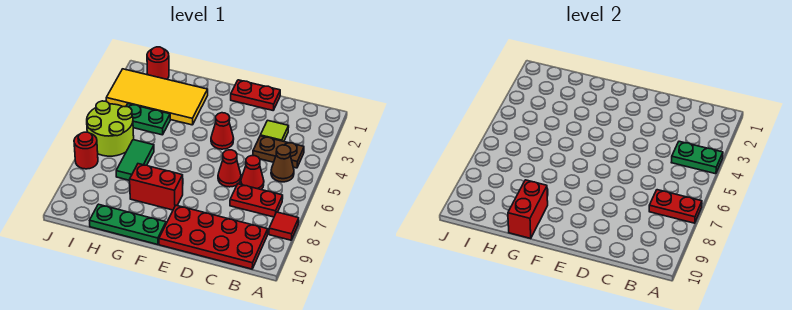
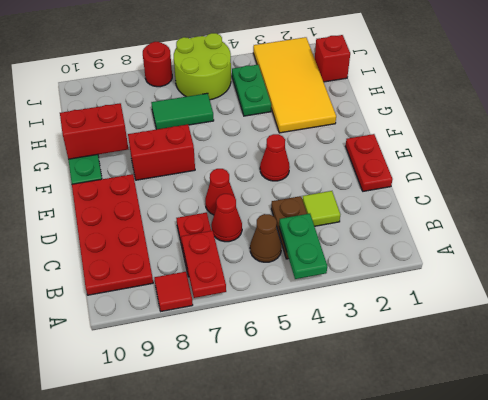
red brick F8:G8 level 1 -> red brick F7:F8 level 1
red round brick I1 level 1 -> red brick I1 level 1

